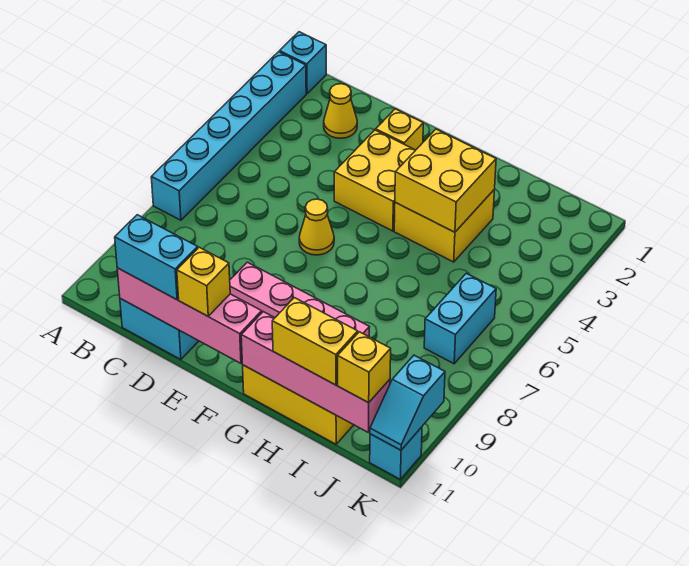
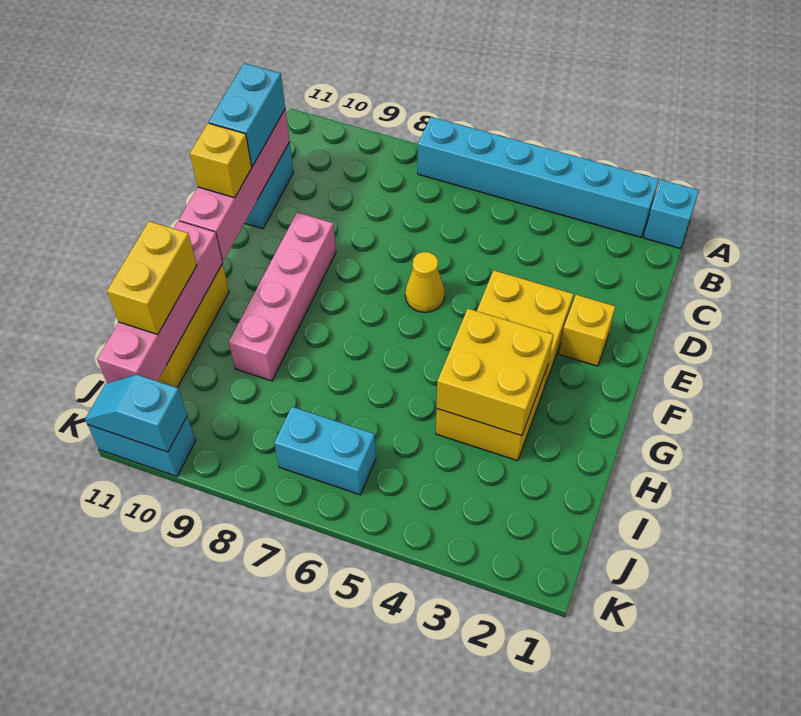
yellow cone C2 level 1 -> none
yellow brick J11 level 3 -> none
cyan brick K11 level 1 -> cyan brick K10:K11 level 1

